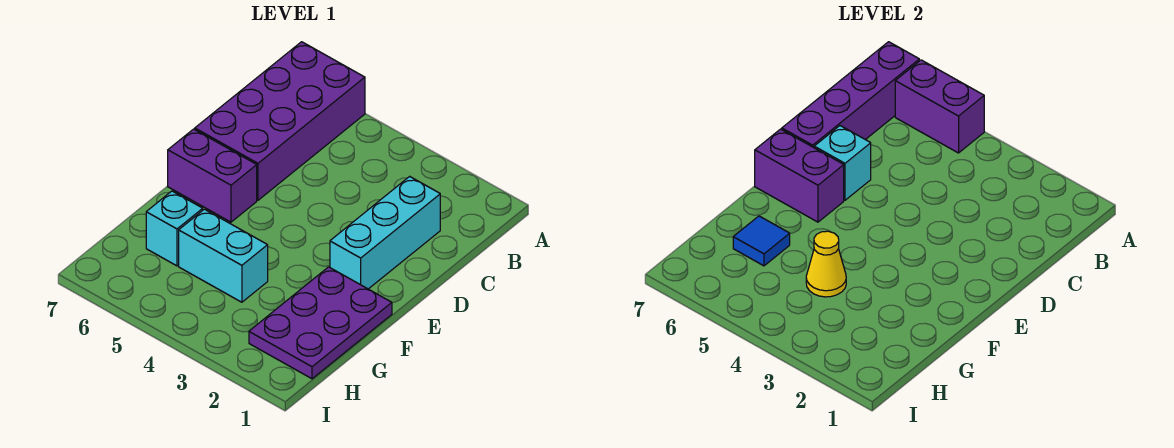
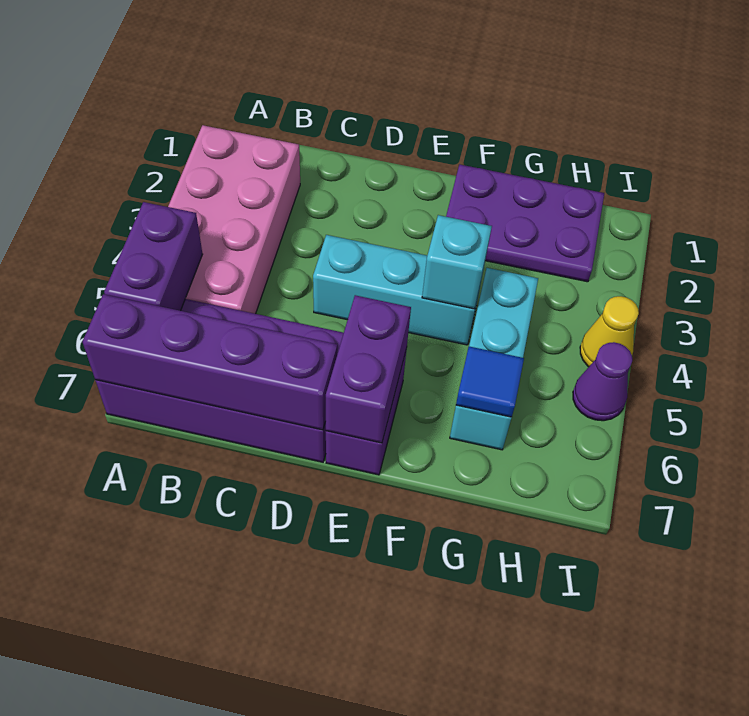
none -> pink brick A2:B5 level 1
cyan brick C2:E2 level 1 -> cyan brick D4:F4 level 1
cyan brick D6 level 2 -> cyan brick F4 level 2
yellow cone G4 level 2 -> yellow cone I4 level 1
none -> purple cone I5 level 1

